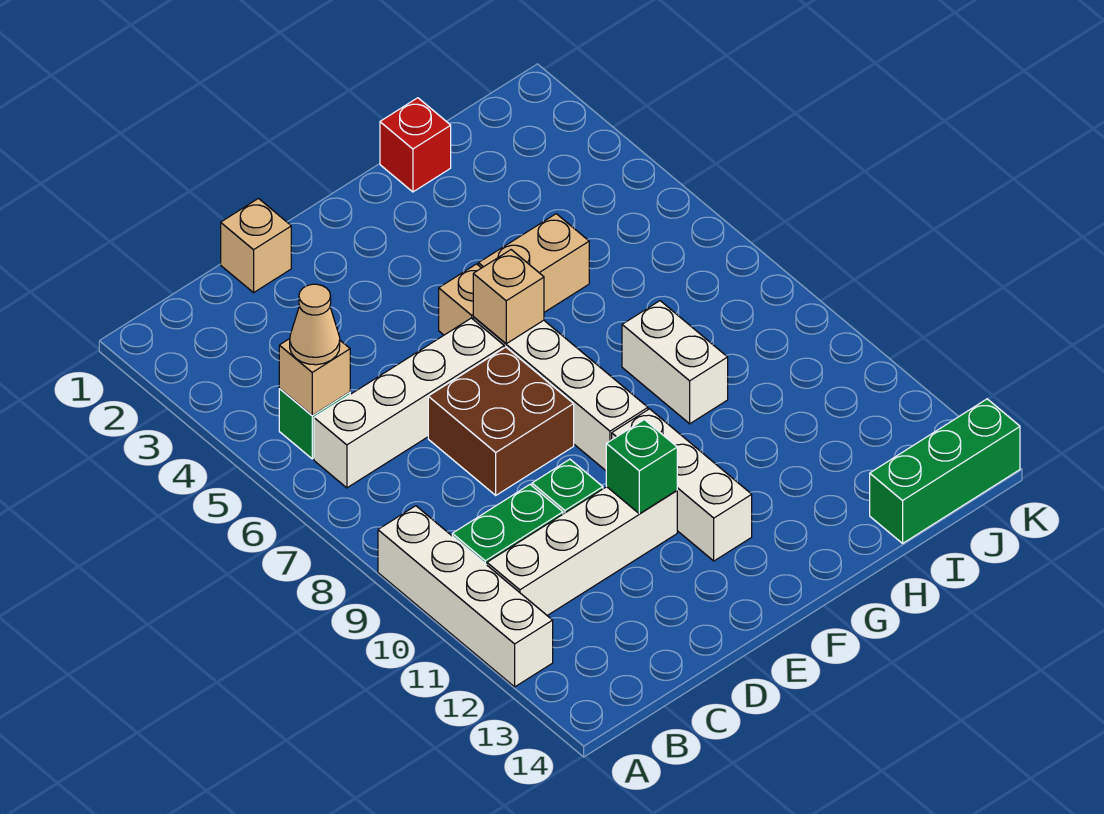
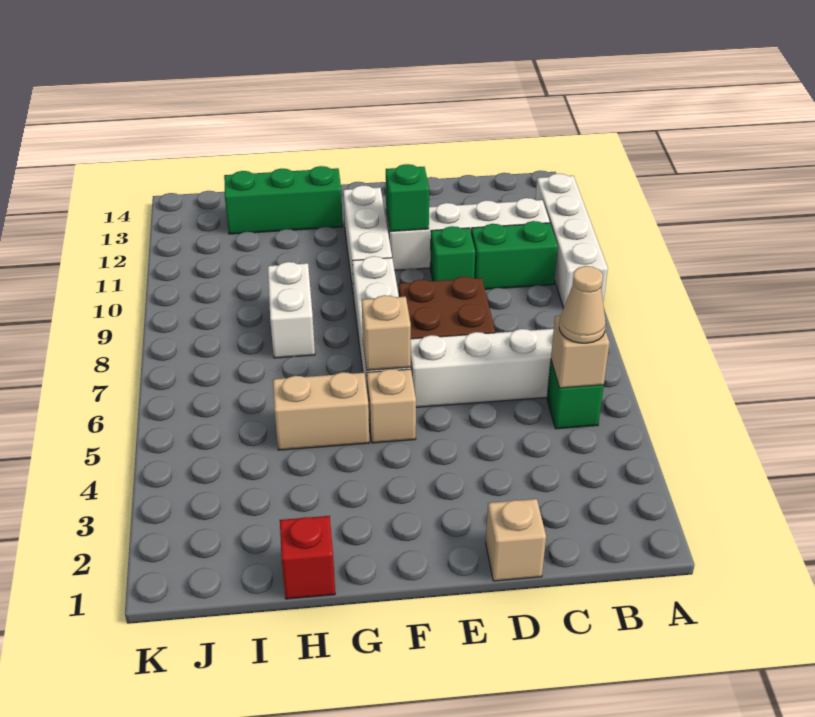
green brick I14:K14 level 1 -> green brick G13:I13 level 1

